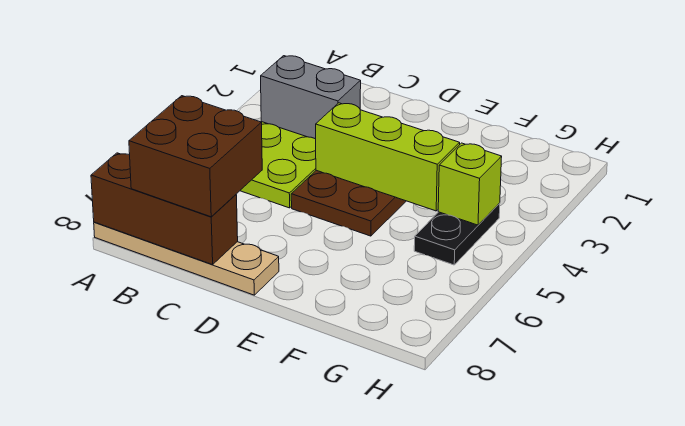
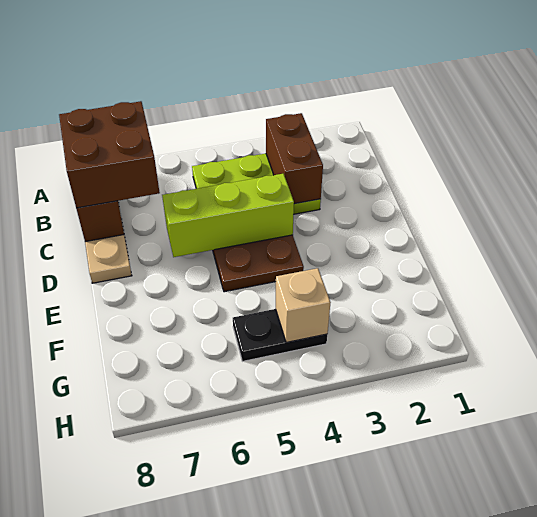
grey brick B3:C3 level 2 -> brown brick B3:C3 level 2
lime brick D4:F4 level 2 -> lime brick D4:D6 level 2
lime brick G4 level 2 -> tan brick G4 level 2

